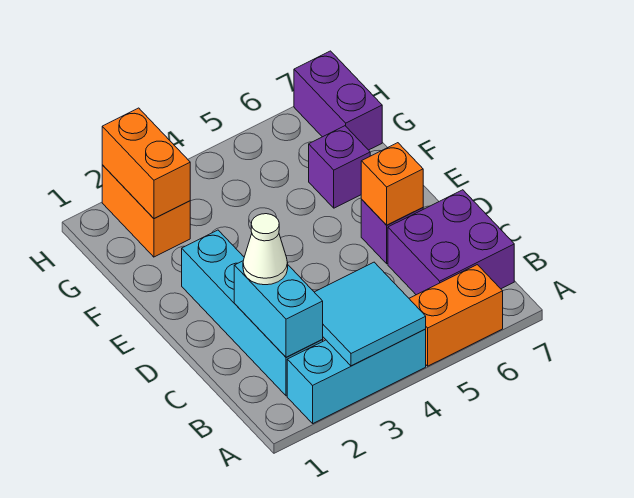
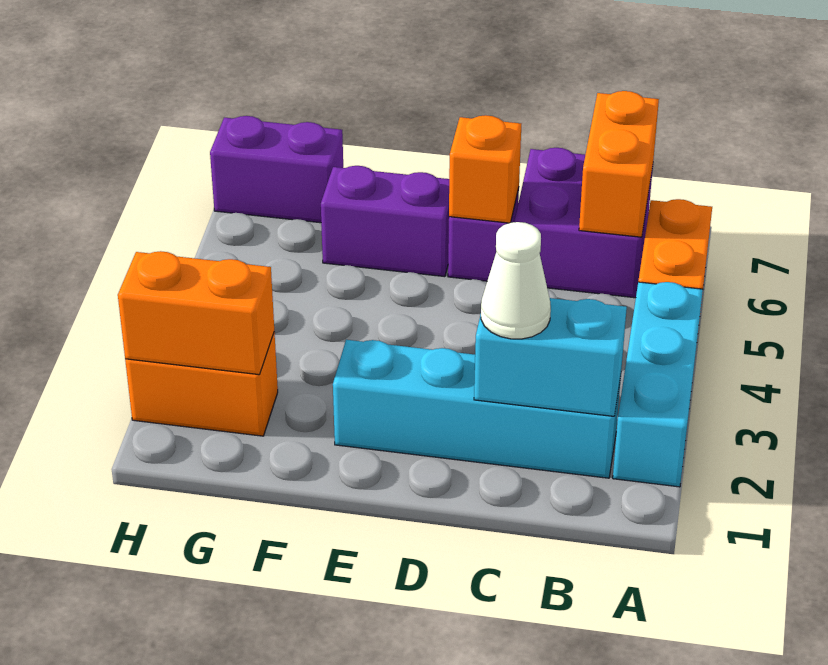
cyan tile A3:B4 level 2 -> none
none -> orange brick B6:B7 level 2
purple brick F6 level 1 -> purple brick E6:F6 level 1

